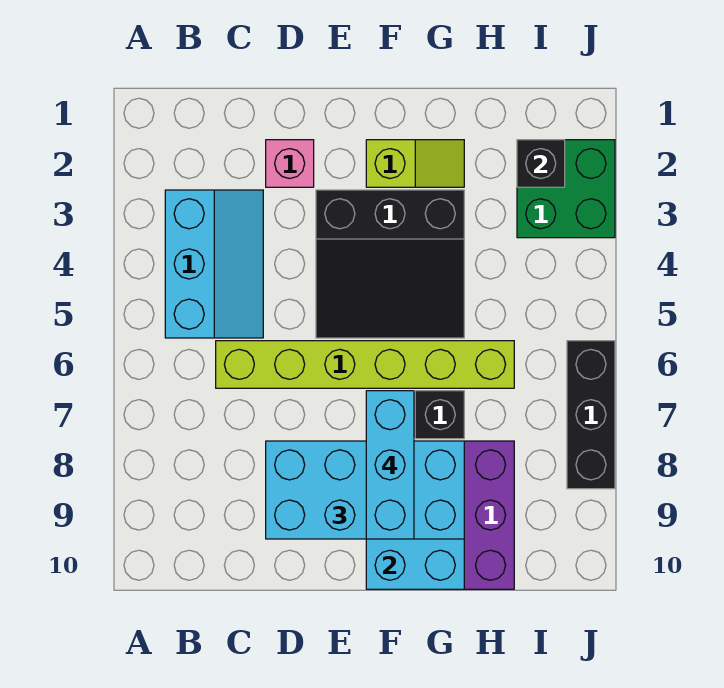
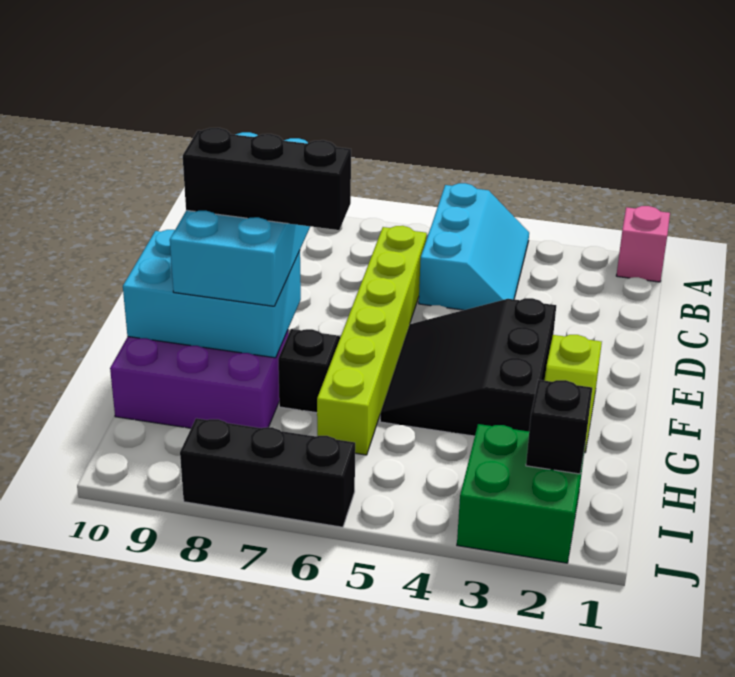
cyan slope B3:C5 level 1 top B -> cyan slope A4:C5 level 1 top 5
pink brick D2 level 1 -> pink brick A1 level 1
cyan brick F7:F9 level 4 -> black brick F7:F9 level 4

